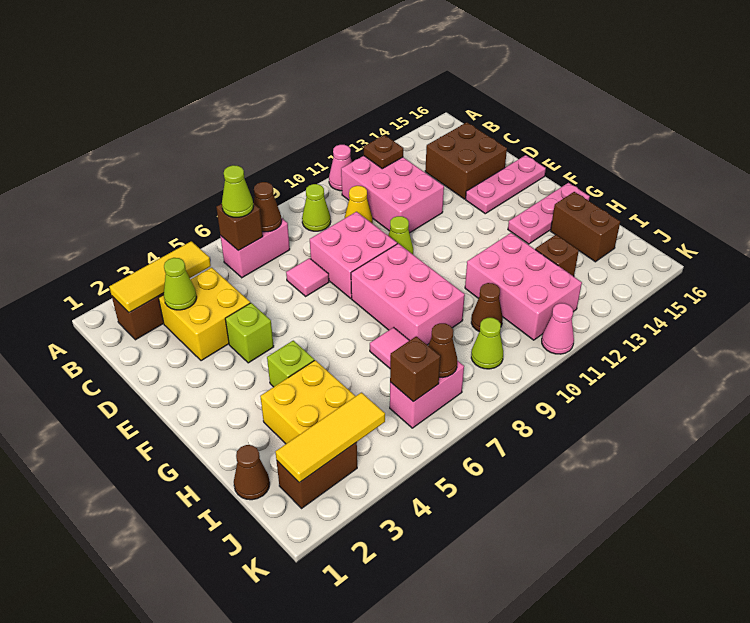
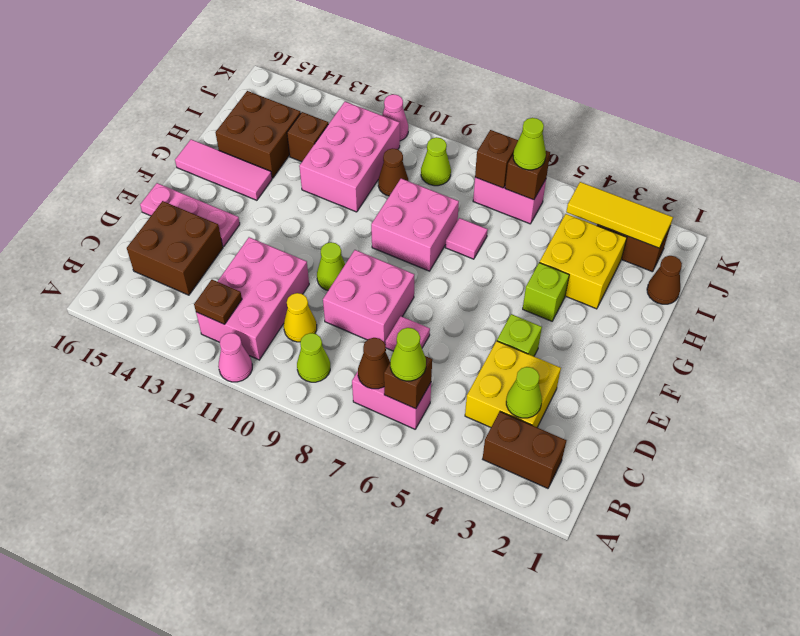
yellow tile B2:B4 level 2 -> none
pink brick F8:H9 level 1 -> pink brick G8:H9 level 1
pink plate G14:G16 level 1 -> pink tile G14:G16 level 1
brown brick H15:I15 level 1 -> brown brick H14:I15 level 1
none -> lime cone J6 level 3
brown cone J7 level 2 -> brown brick J7 level 2

